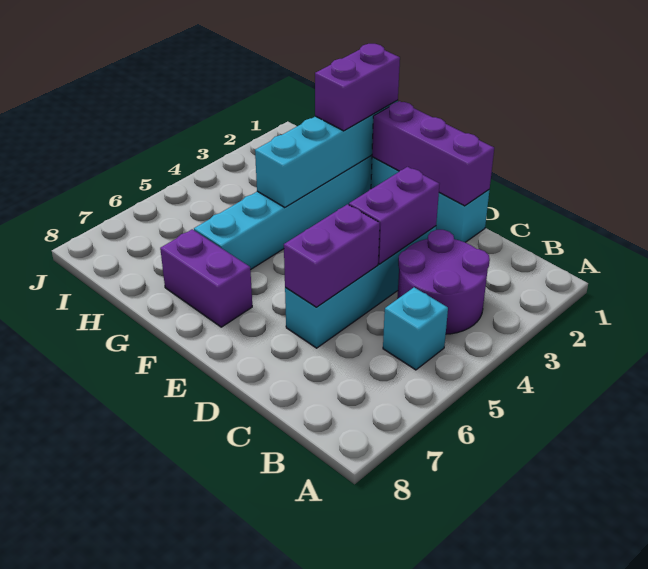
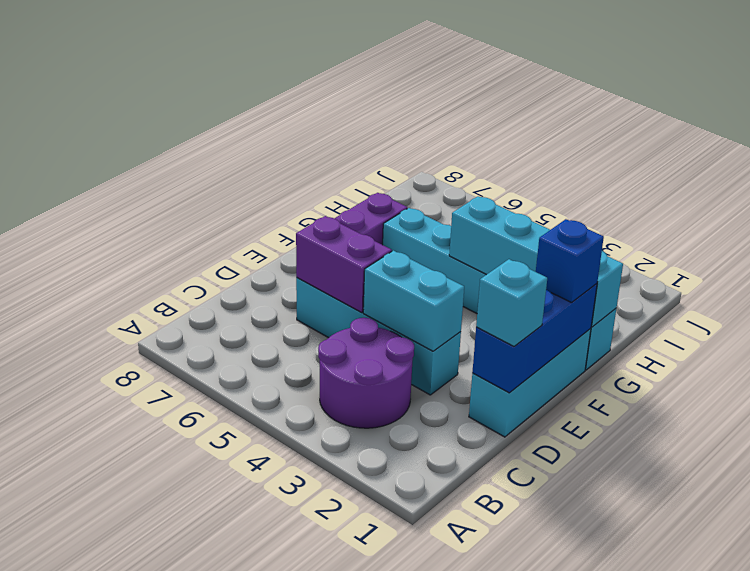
cyan brick B5 level 1 -> cyan brick D1 level 3
purple brick D1:F1 level 2 -> blue brick D1:F1 level 2
purple brick D3:D4 level 2 -> cyan brick D3:D4 level 2
none -> blue brick F1 level 3
purple brick G1:G2 level 3 -> none

